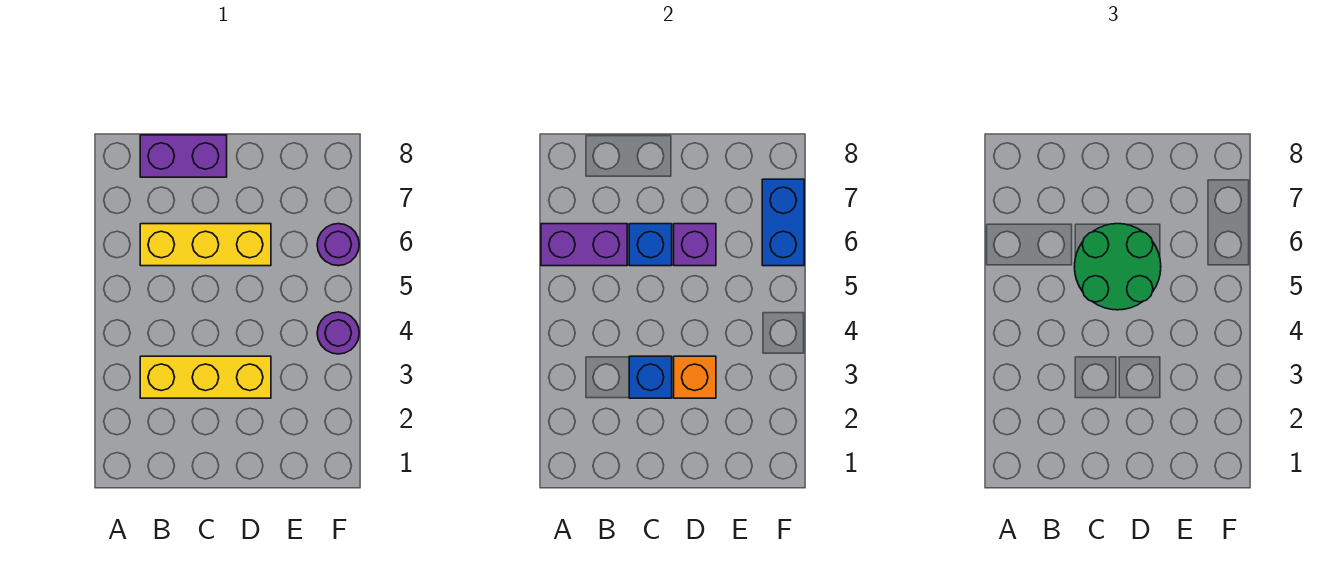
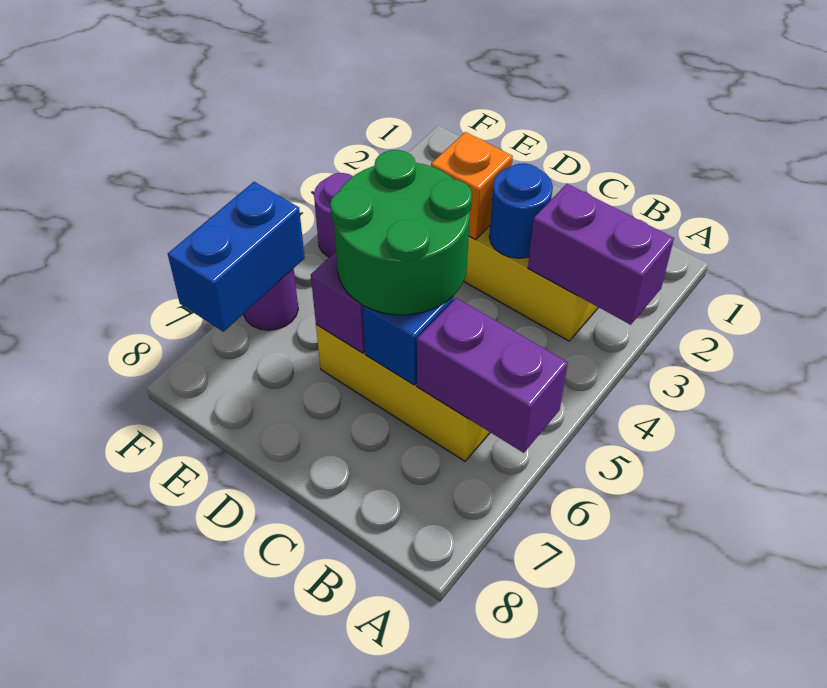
purple brick B8:C8 level 1 -> purple brick A3:B3 level 2
blue brick C3 level 2 -> blue round brick C3 level 2

